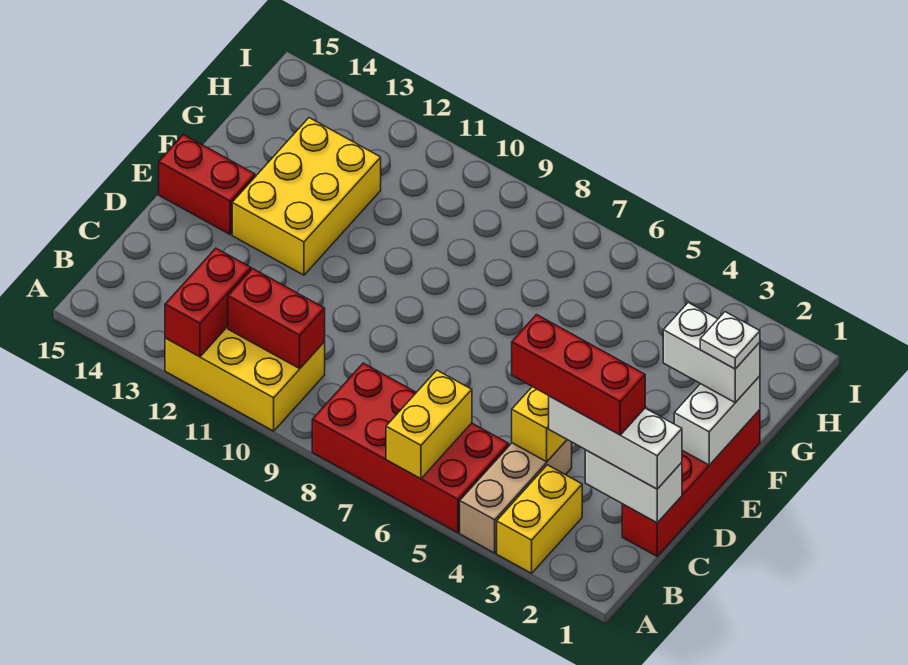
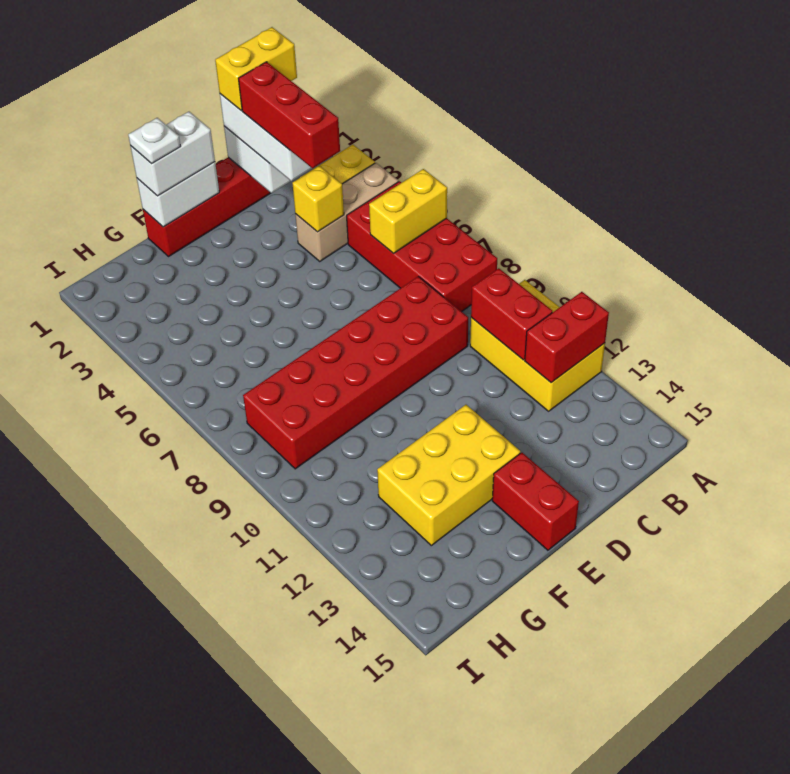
none -> yellow brick B1:C1 level 4
none -> red brick C8:H9 level 1
white brick F1:F2 level 3 -> white brick E1:F1 level 3

